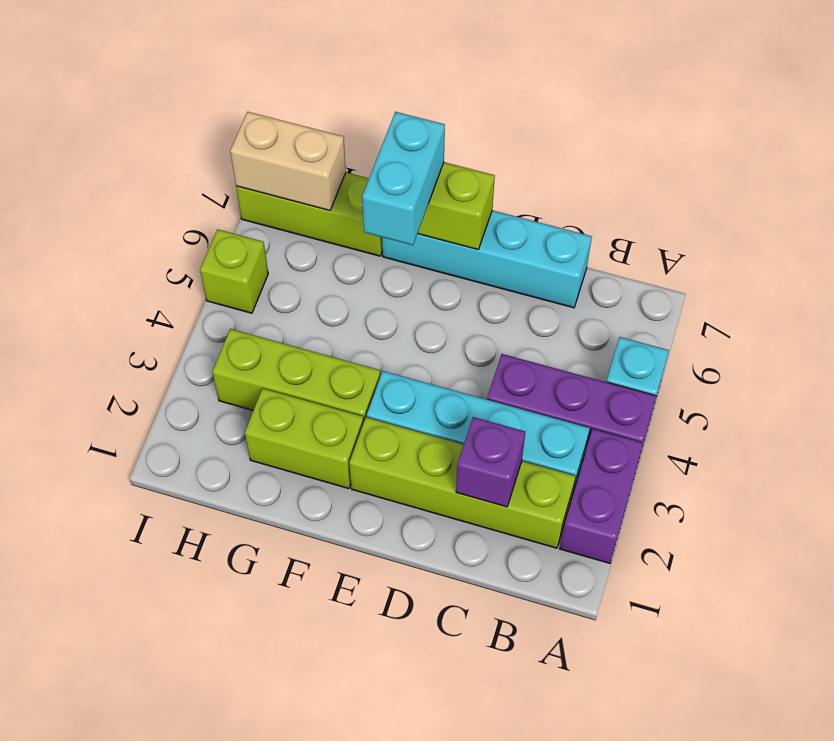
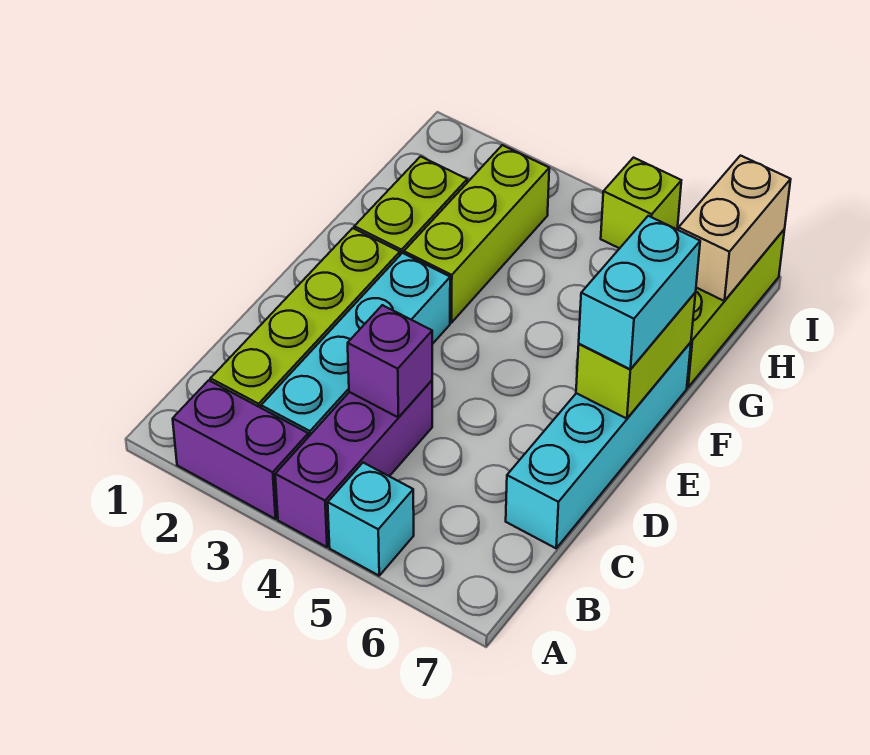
purple brick C2 level 2 -> purple brick C4 level 2
cyan brick F6:F7 level 3 -> cyan brick E7:F7 level 3

